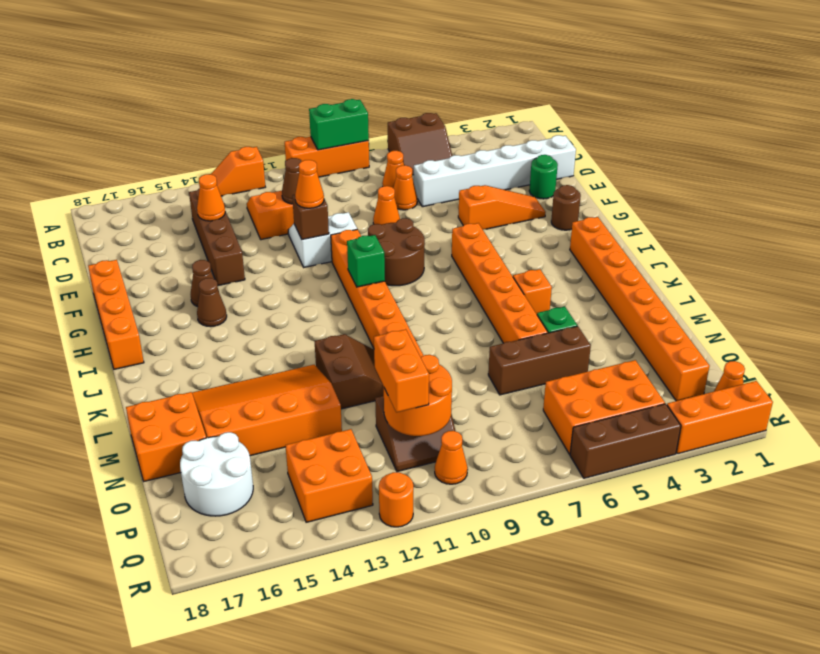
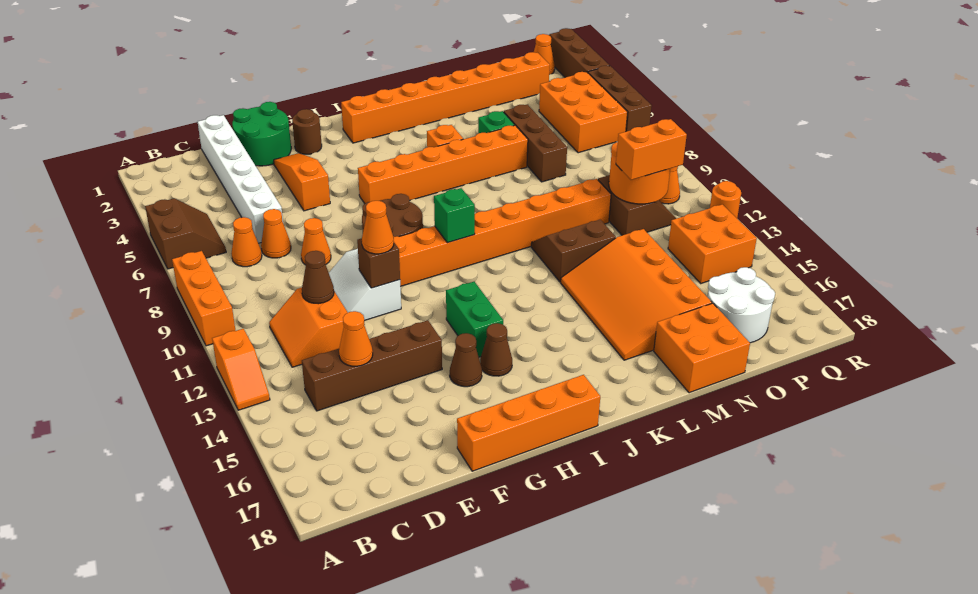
green brick A8:A9 level 2 -> green brick H13:H14 level 1
green round brick E2 level 1 -> green round brick E1:F2 level 1
orange brick R1:R3 level 1 -> brown brick R1:R3 level 1

